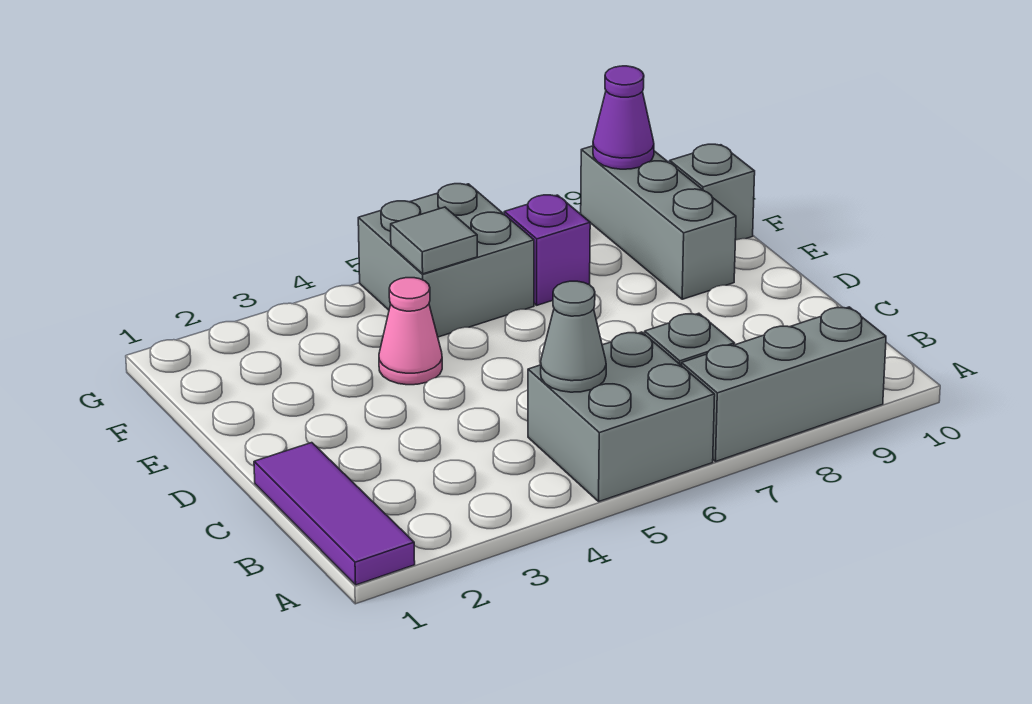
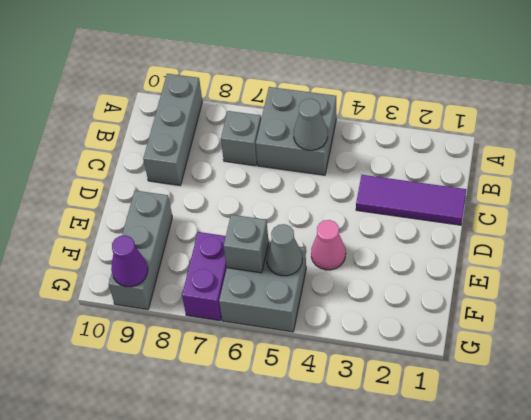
purple tile A1:C1 level 1 -> purple tile C1:C3 level 1
grey brick A7:A9 level 1 -> grey brick A9:C9 level 1
grey tile F5 level 2 -> grey cone F5 level 2
purple brick F7 level 1 -> purple brick F7:G7 level 1
grey brick F10 level 1 -> grey brick F6 level 2

